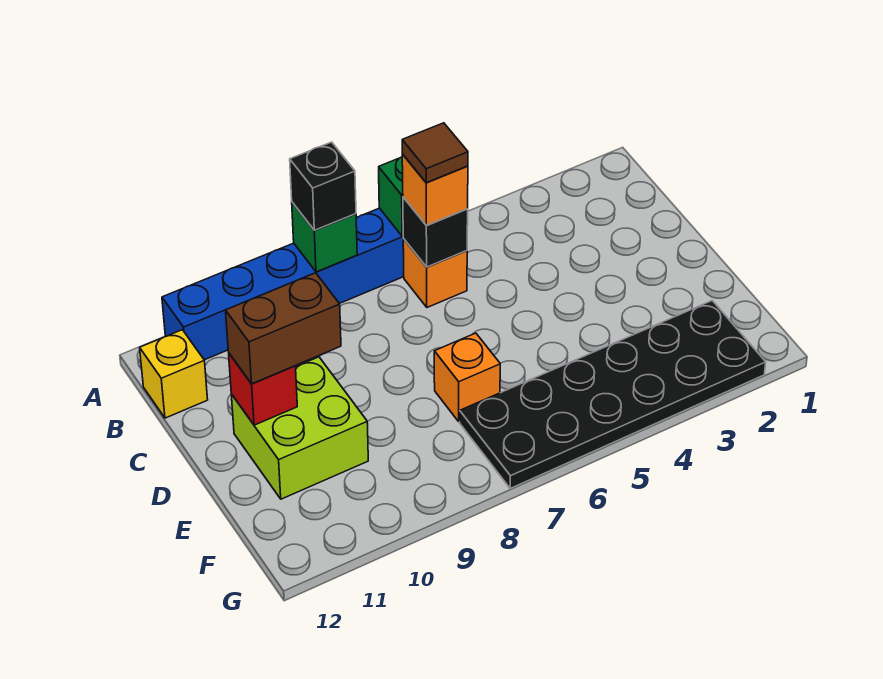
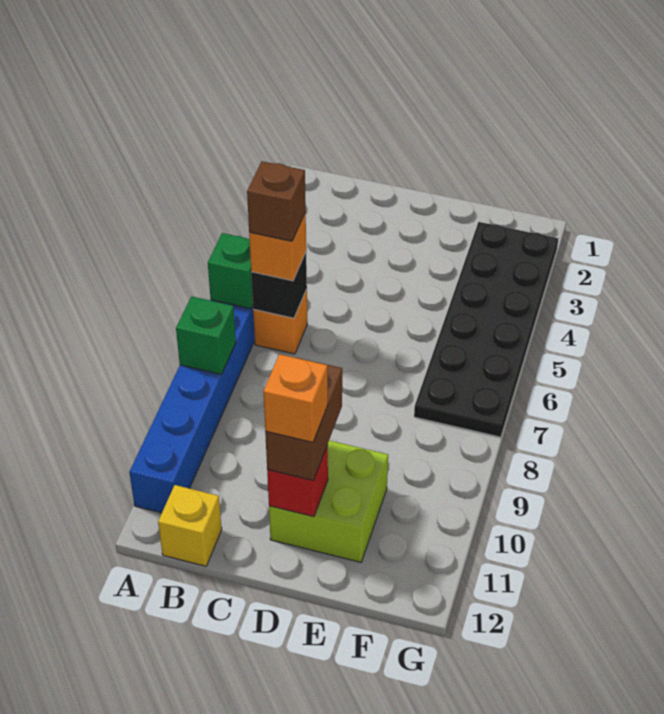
black brick A8 level 3 -> none
brown tile B6 level 4 -> brown brick B6 level 4
orange brick E7 level 1 -> orange brick D11 level 4

